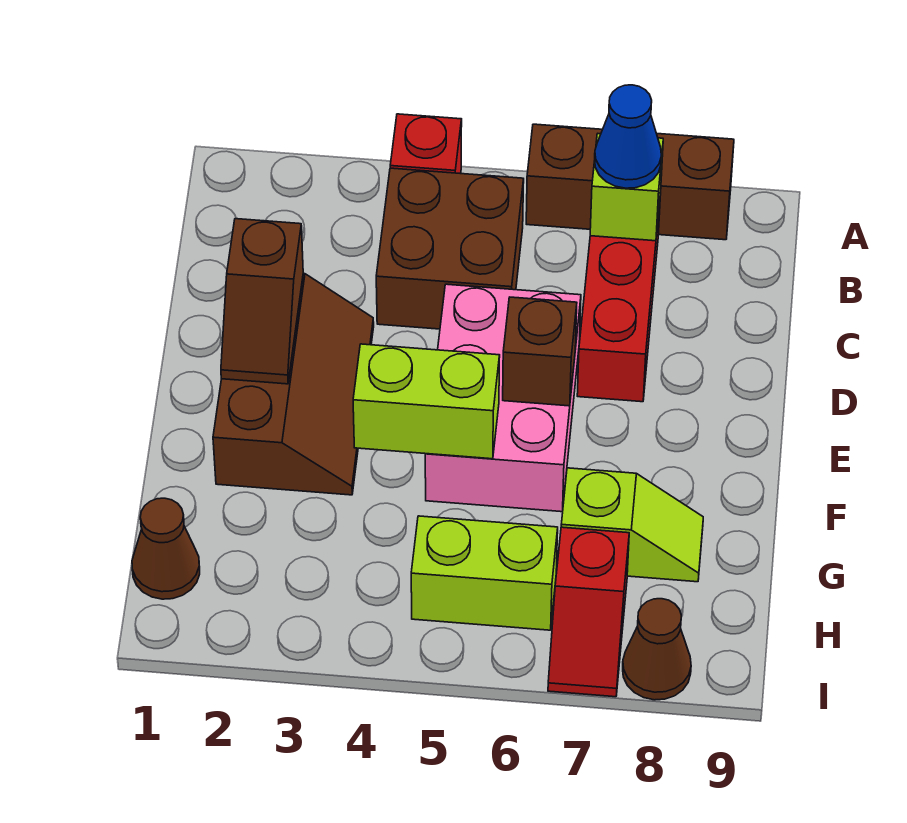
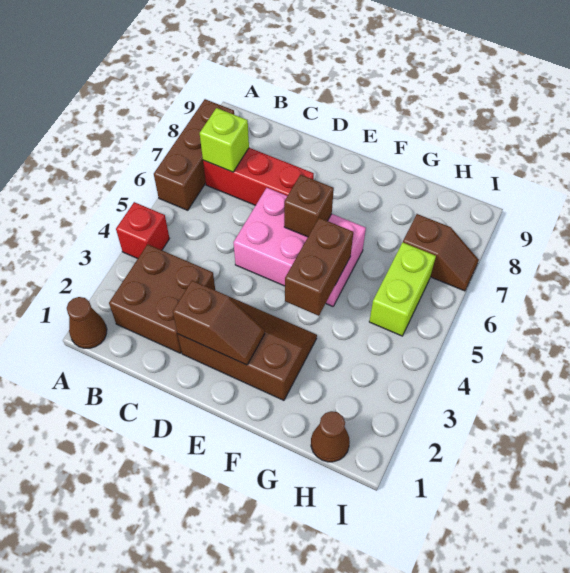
brown brick B4:C5 level 1 -> brown brick B2:C3 level 1
blue cone B7 level 3 -> none
lime brick F4:F5 level 2 -> brown brick F4:F5 level 2
lime slope G7:G8 level 1 top 7 -> none
red slope H7:I7 level 1 top H -> brown slope H7:I7 level 1 top H
brown cone I8 level 1 -> brown cone A1 level 1

